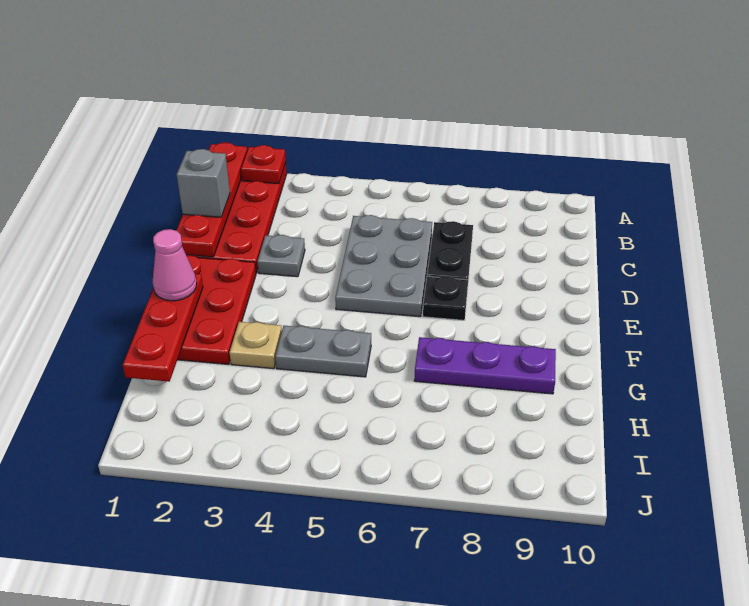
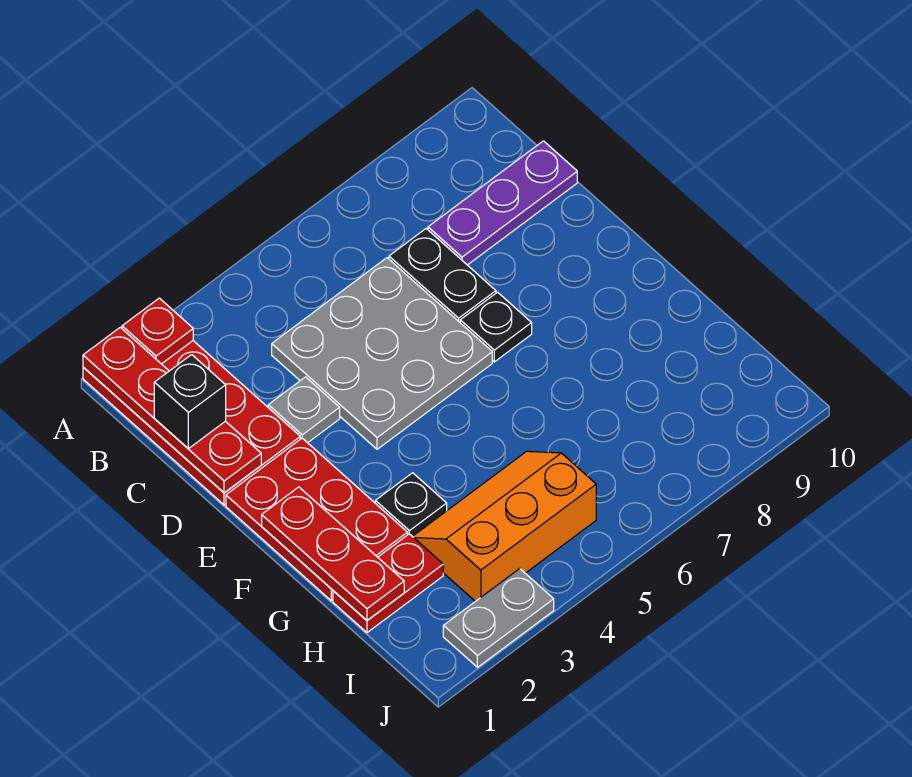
grey brick C1 level 3 -> black brick C1 level 3
grey plate C5:E6 level 1 -> grey plate C4:E6 level 1
pink cone F1 level 3 -> none
tan plate G3 level 1 -> black plate G3 level 1
grey plate G4:G5 level 1 -> grey plate J2:J3 level 1
purple plate G7:G9 level 1 -> purple plate C8:C10 level 1
none -> red plate H1:H2 level 1
none -> orange slope H3:I5 level 1 top I

